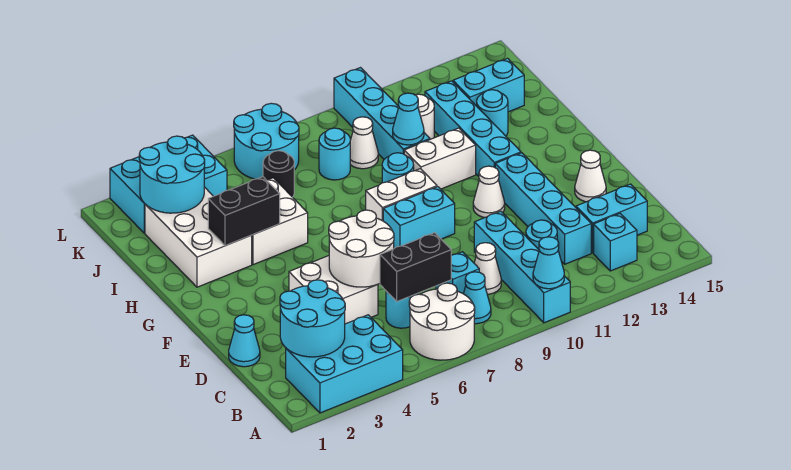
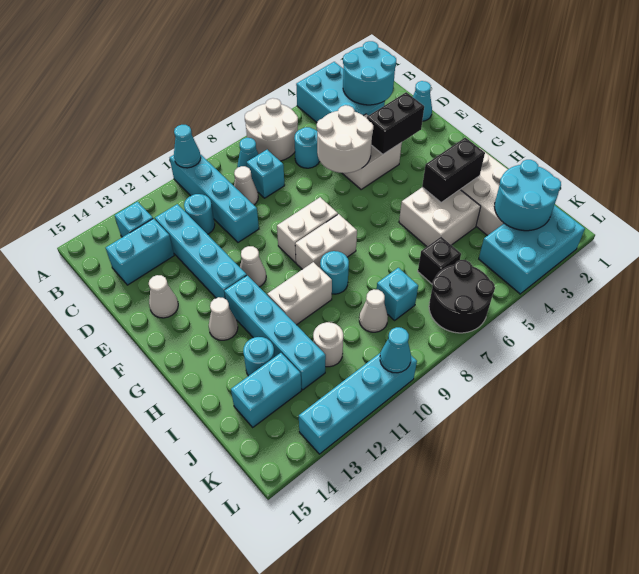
cyan brick A2:B4 level 1 -> cyan brick A3:C4 level 1
black brick C6:C7 level 2 -> black brick E3:E4 level 2
cyan brick F8:F9 level 1 -> white brick F8:F9 level 1
none -> white cone G13 level 1
cyan brick I10:L10 level 1 -> cyan brick L10:L13 level 1
cyan cone I10 level 2 -> cyan cone L10 level 2
black round brick J6 level 1 -> black brick J6 level 1
cyan round brick J8 level 1 -> cyan brick J8 level 1
cyan round brick K6:L7 level 1 -> black round brick K6:L7 level 1

